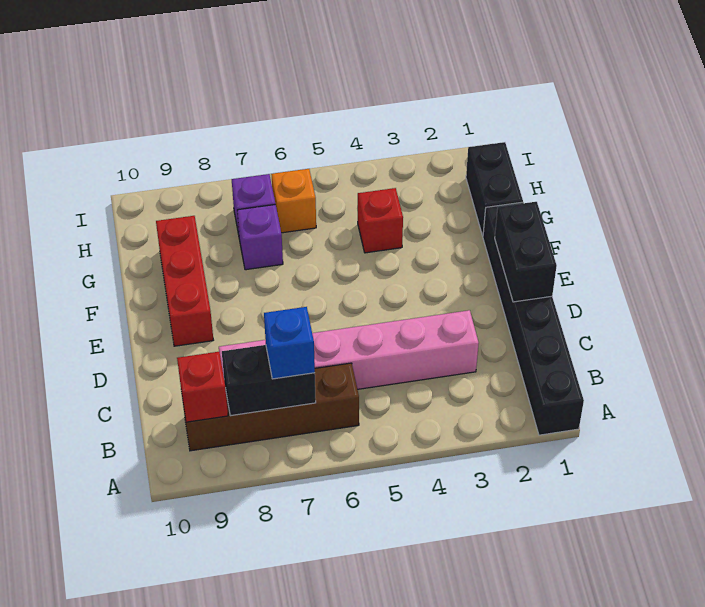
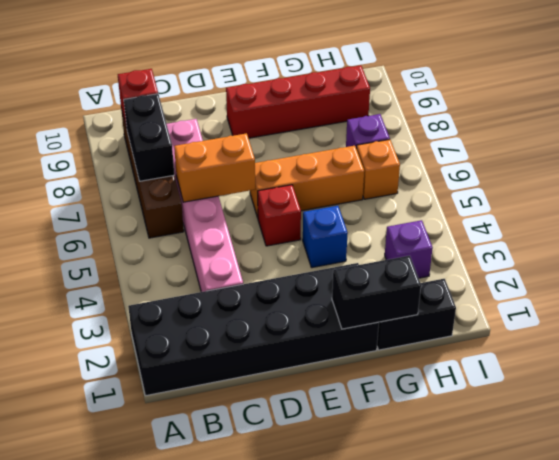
black brick A1:F1 level 1 -> black brick A1:F2 level 1
blue brick B7 level 3 -> blue brick F4 level 1
none -> orange brick C6:D6 level 2
black brick D1:E1 level 2 -> black brick F1:G1 level 2
none -> orange brick E6:G6 level 1
red brick E9:G9 level 1 -> red brick E9:H9 level 1
red brick G4 level 1 -> red brick E5 level 1
purple brick G7 level 1 -> purple brick H3 level 1

